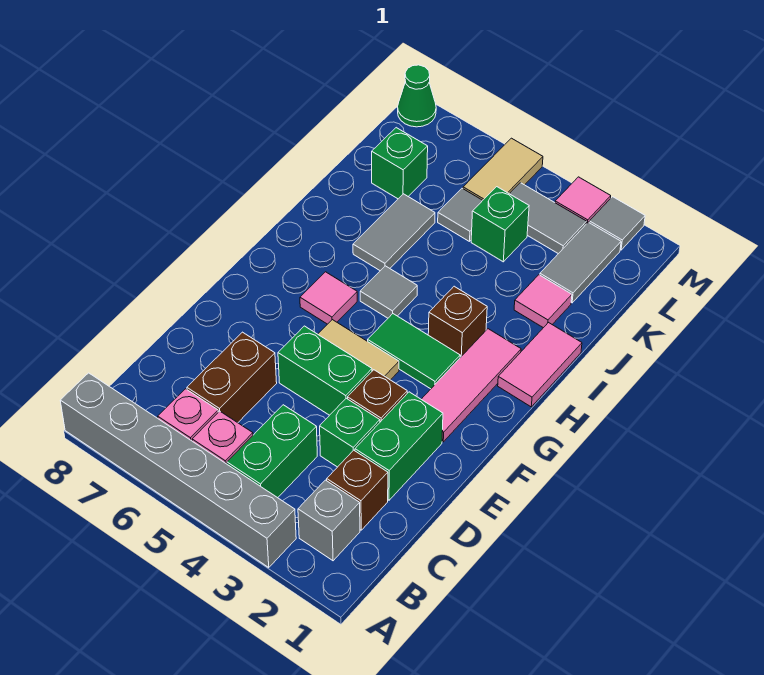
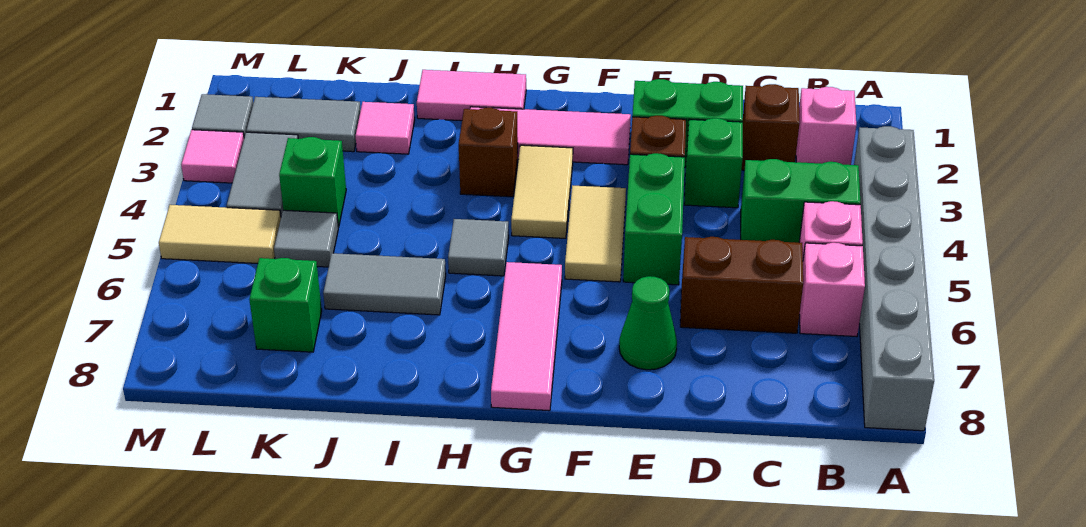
grey brick B2 level 1 -> pink brick B2 level 1
green tile G3:G4 level 1 -> tan tile G3:G4 level 1
pink tile G6 level 1 -> pink tile G6:G8 level 1
green cone M8 level 1 -> green cone E7 level 1

